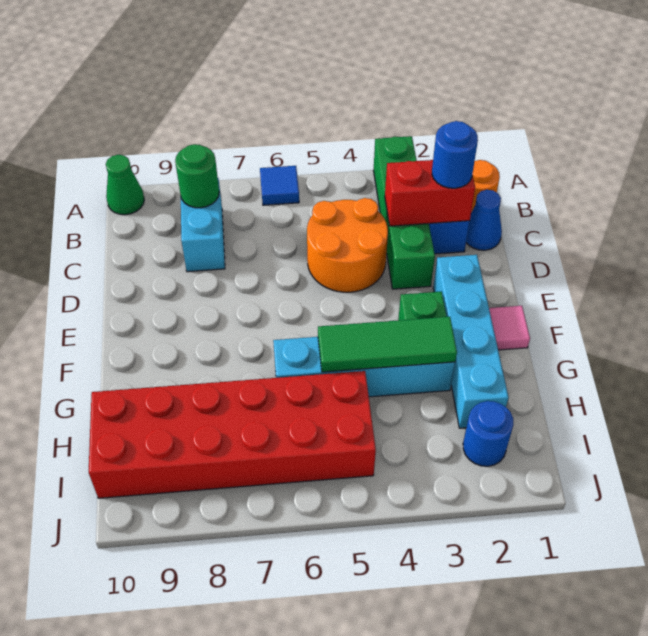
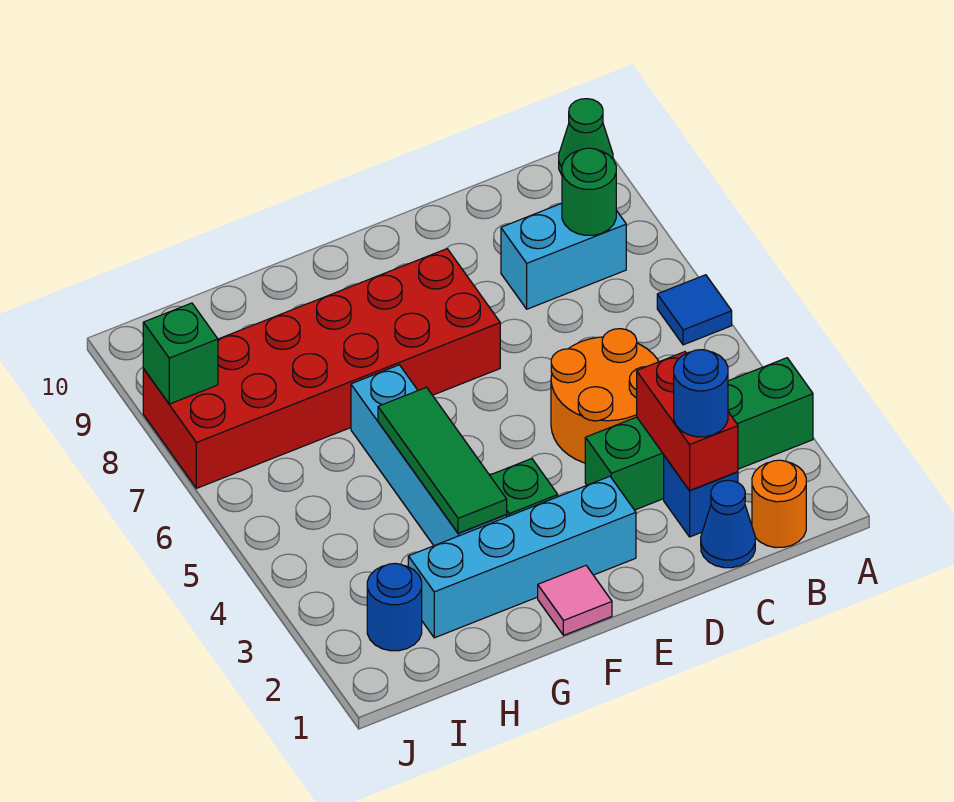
red brick H5:I10 level 1 -> red brick E7:J8 level 1
none -> green brick J8 level 2

